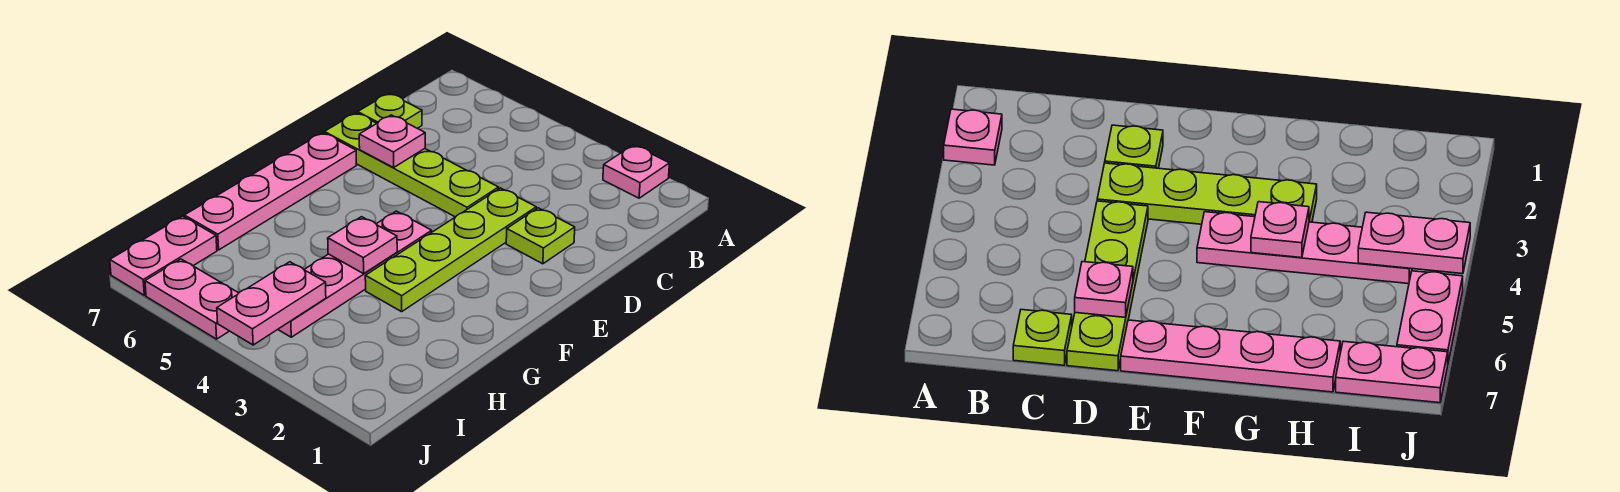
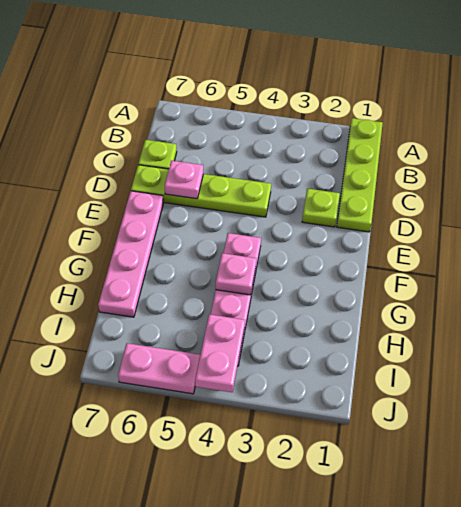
pink plate A2 level 1 -> none
lime plate D3:G3 level 1 -> lime plate A1:D1 level 1
pink plate I7:J7 level 1 -> none

